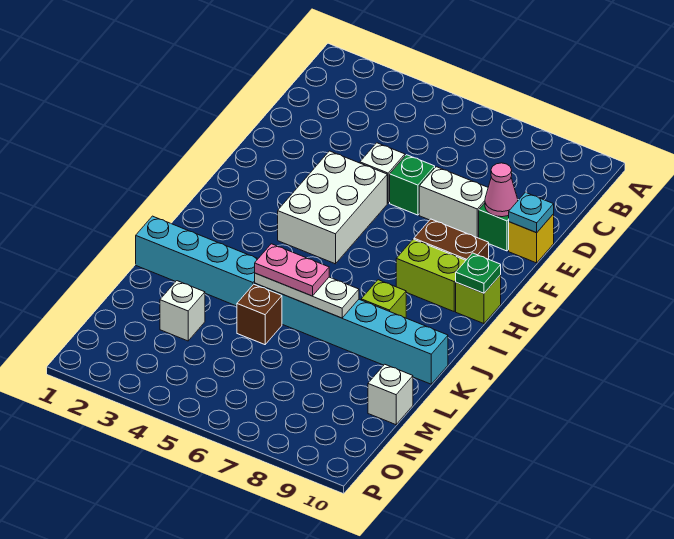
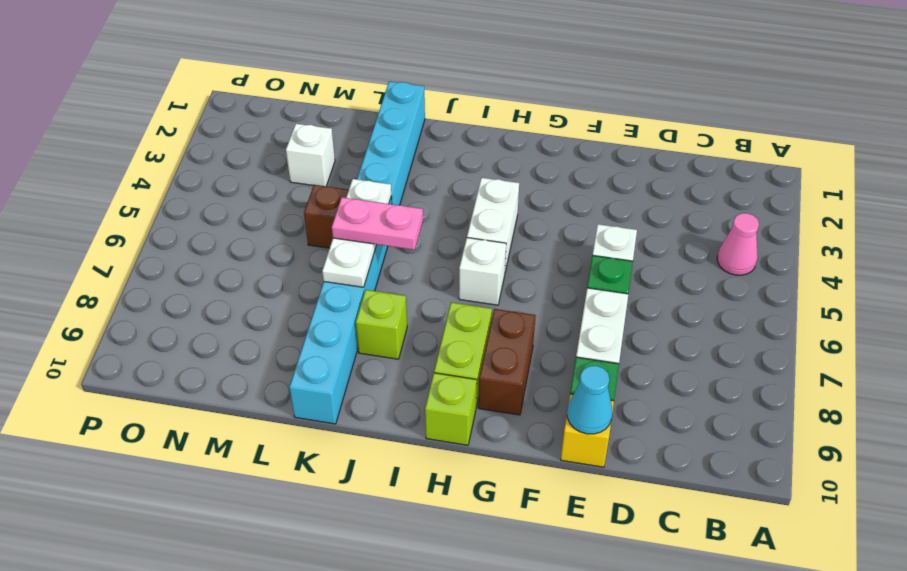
pink cone E9 level 2 -> pink cone B4 level 1
cyan plate E10 level 2 -> cyan cone E10 level 2
white brick F4:H5 level 1 -> white brick H4:H5 level 1
green plate H10 level 2 -> none
pink plate K5:K6 level 3 -> pink plate J6:K6 level 3
white brick M10 level 1 -> white brick H6 level 1

